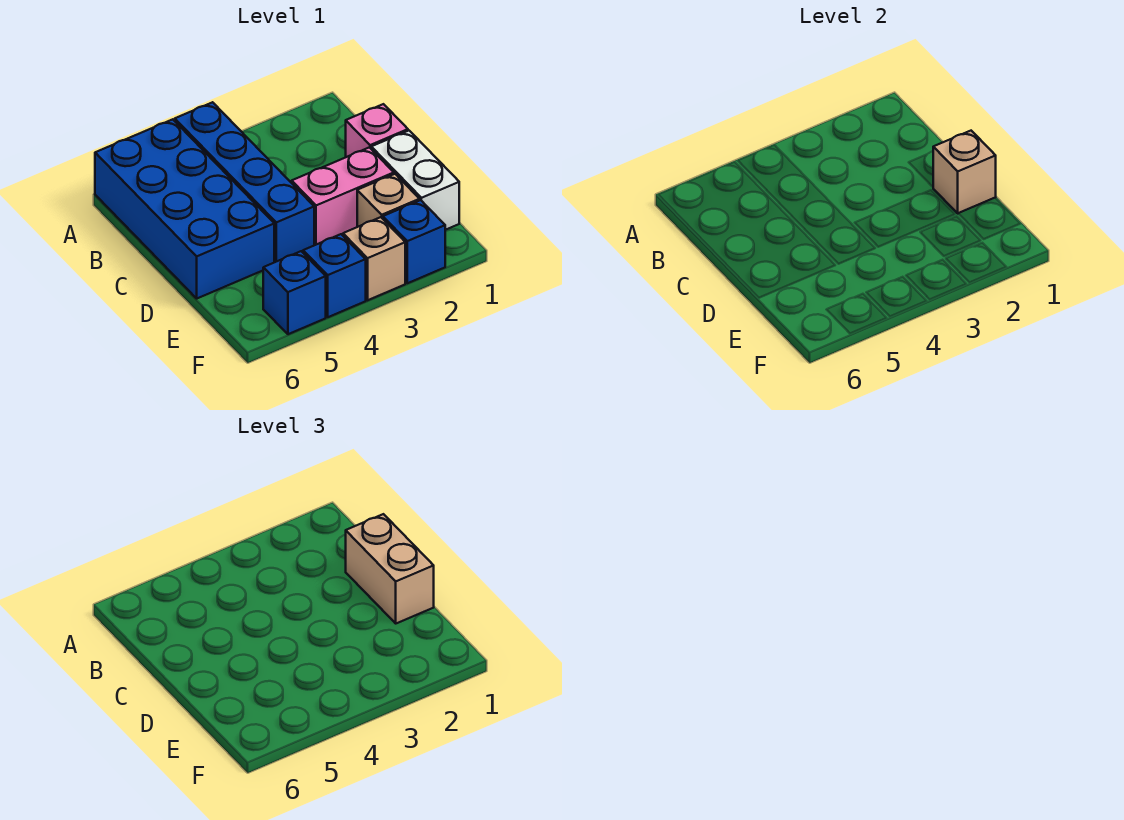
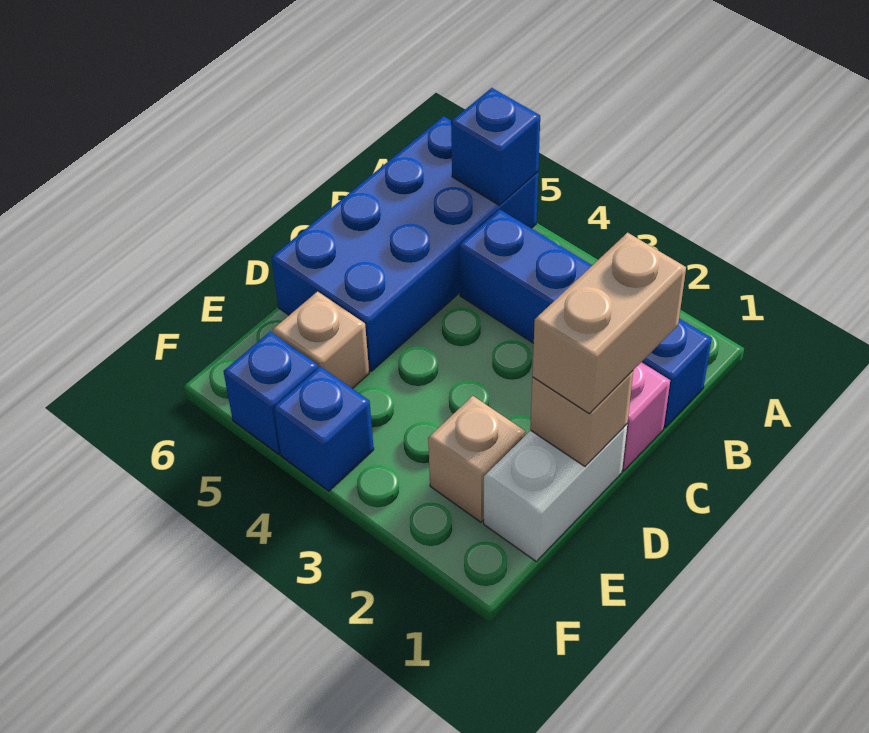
blue brick A4:D4 level 1 -> blue brick B1:B4 level 1
pink brick D2:D3 level 1 -> none
blue brick F2 level 1 -> blue brick A5 level 2
tan brick F3 level 1 -> tan brick E5 level 1

